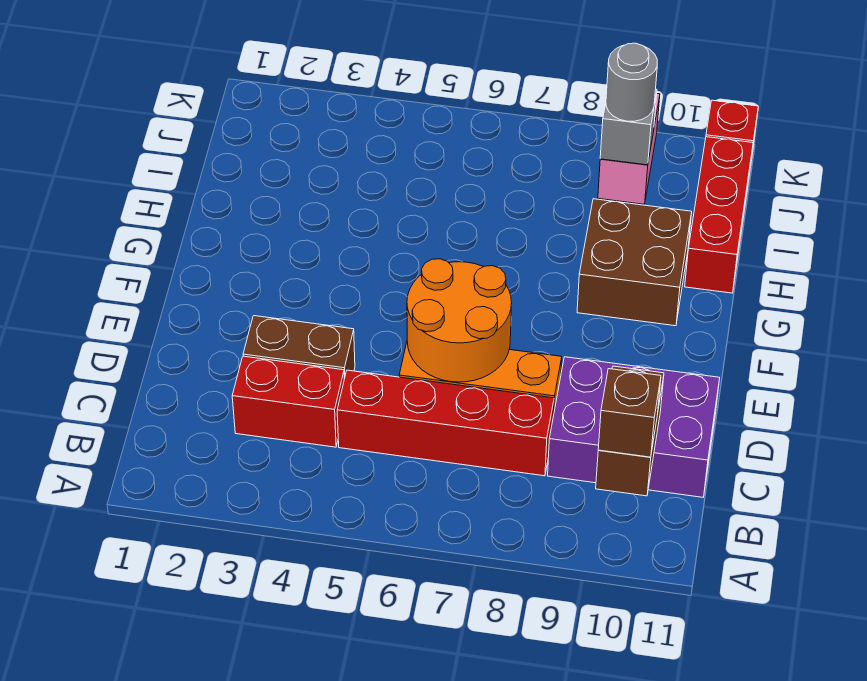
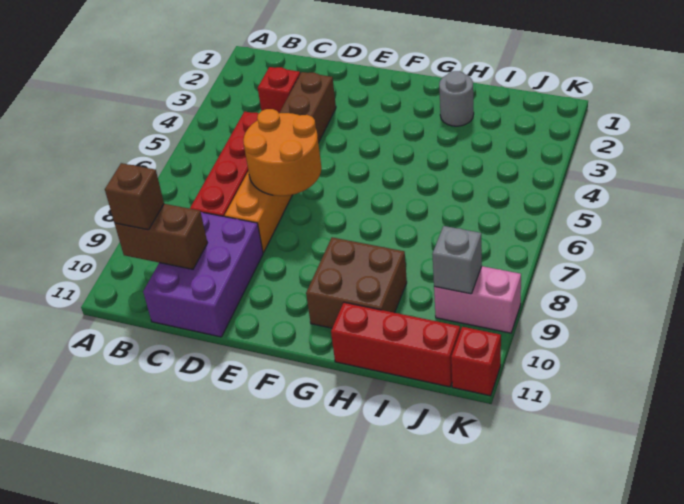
red brick C3:C4 level 1 -> red brick C3 level 1
grey round brick J9 level 3 -> grey round brick H2 level 1

